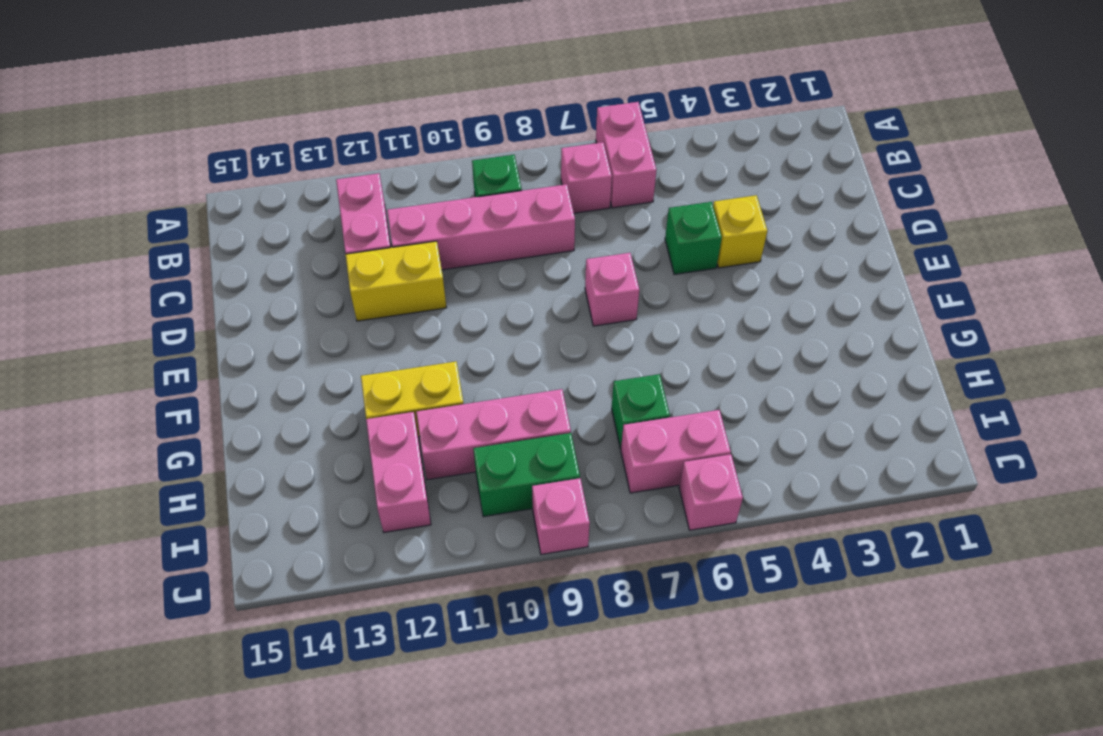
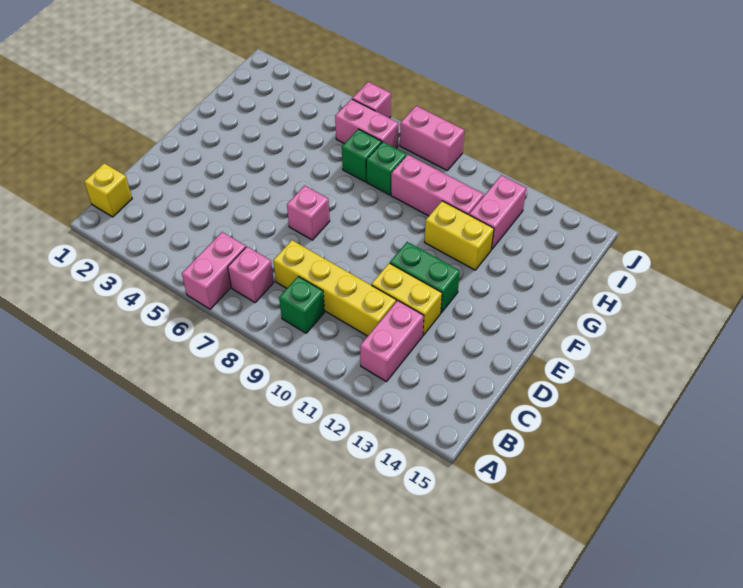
pink brick C8:C11 level 1 -> yellow brick C8:C11 level 1
yellow brick D4 level 1 -> yellow brick B1 level 1
green brick D5 level 1 -> green brick H8 level 1
green brick I9:I10 level 1 -> green brick E11:E12 level 1
pink brick J9 level 1 -> pink brick J8:J9 level 1

